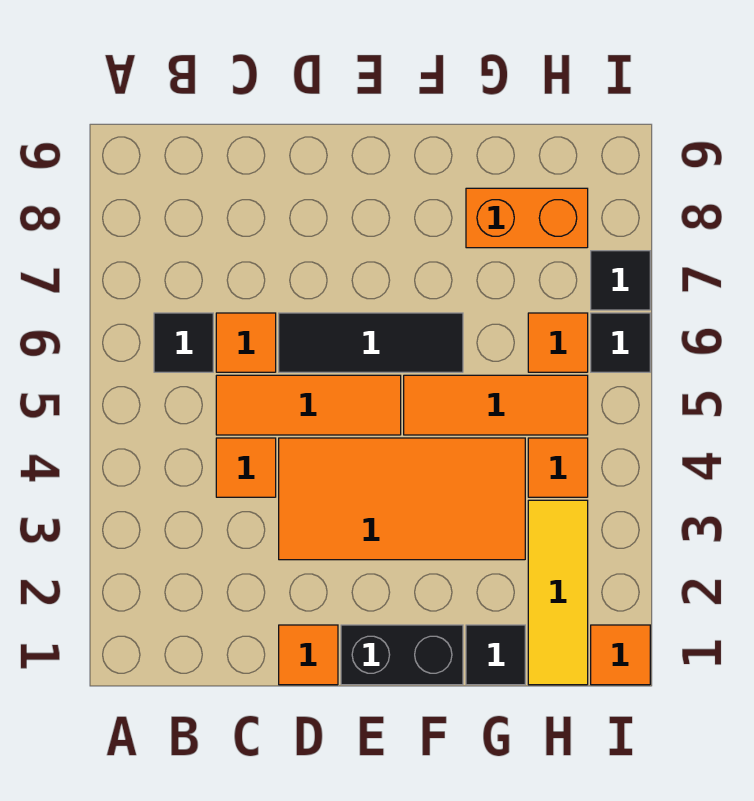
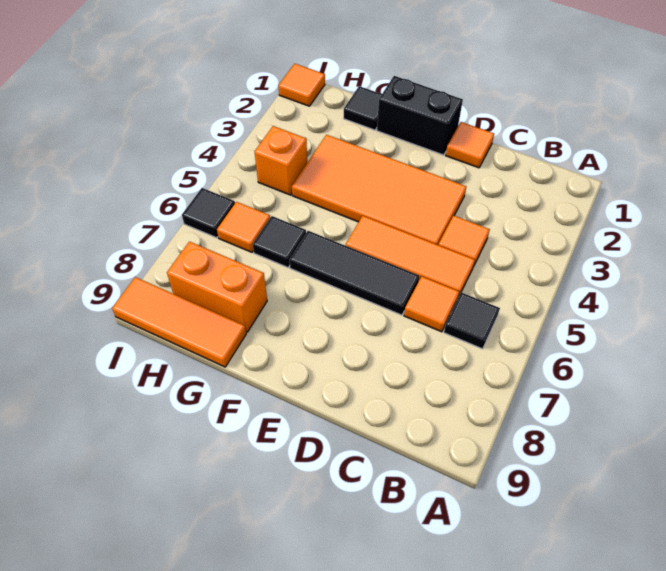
orange tile F5:H5 level 1 -> orange tile G9:I9 level 1
yellow tile H1:H3 level 1 -> none
orange tile H4 level 1 -> orange brick H4 level 1
black tile I7 level 1 -> black tile G6 level 1

